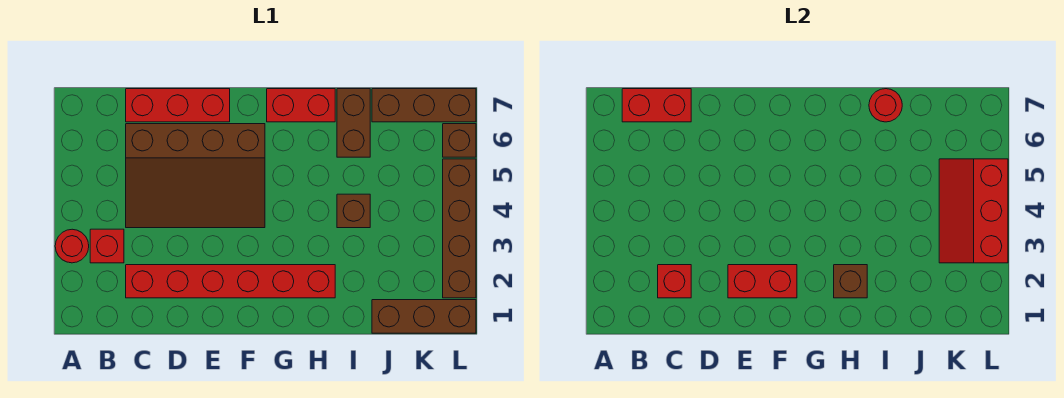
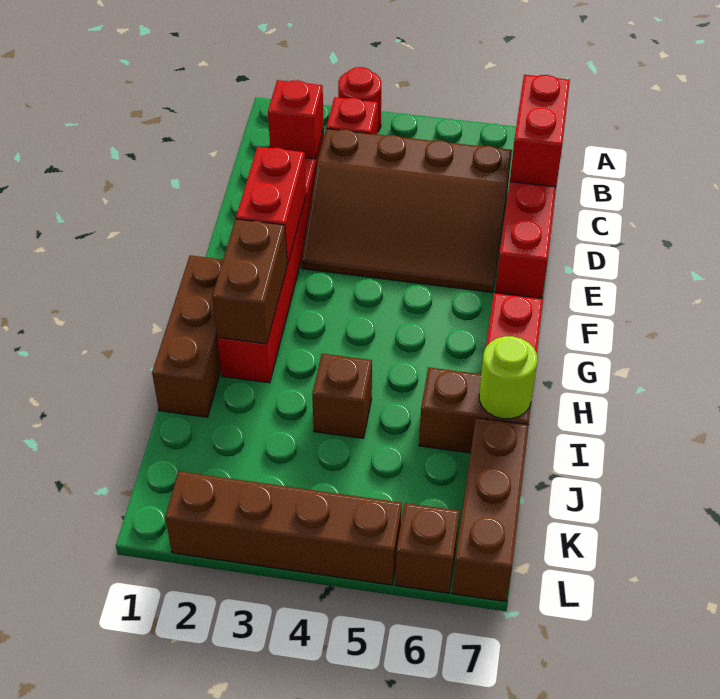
brown slope C4:F6 level 1 top 6 -> brown slope C3:E6 level 1 top C
brown brick H2 level 2 -> brown brick G2:H2 level 2
red round brick I7 level 2 -> lime round brick I7 level 2
brown brick J1:L1 level 1 -> brown brick G1:I1 level 1
red slope K3:L5 level 2 top L -> none

